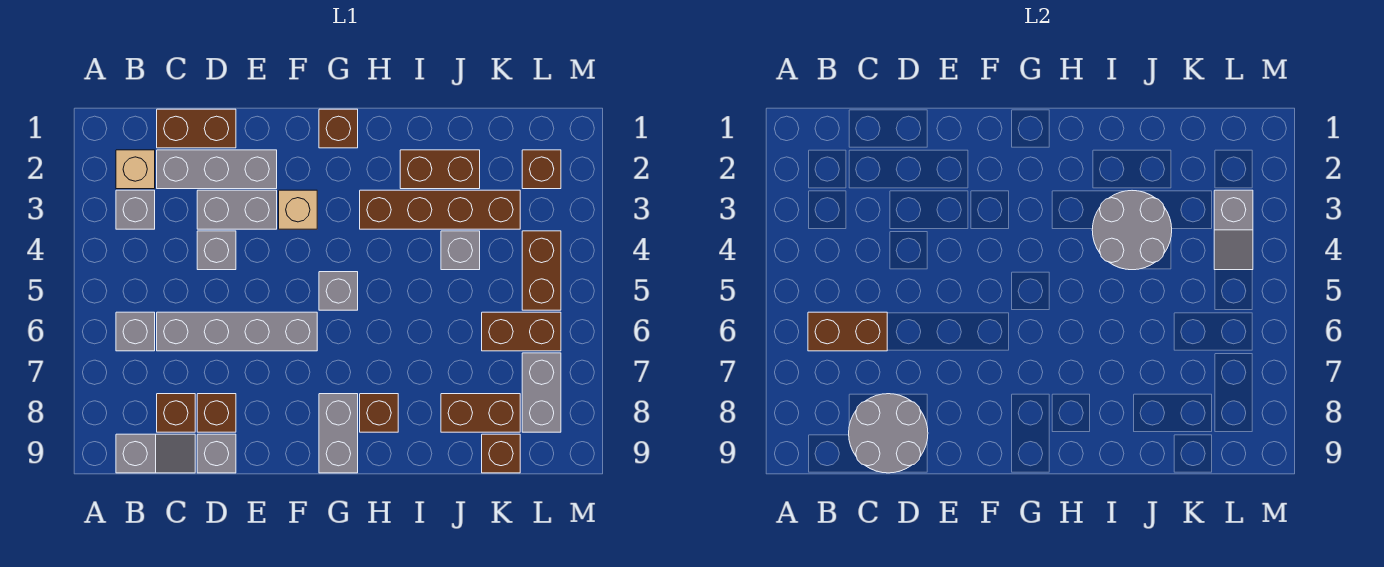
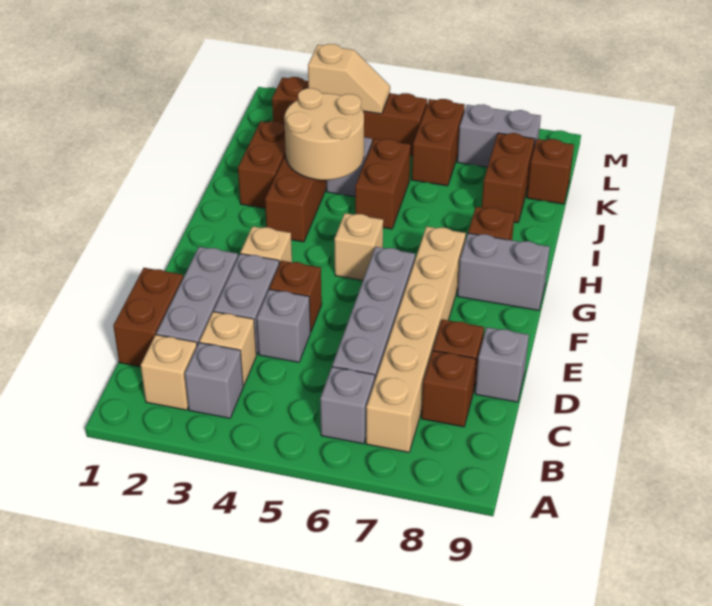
brown brick B6:C6 level 2 -> brown brick I5:J5 level 1
none -> tan brick B7:G7 level 1
grey slope B9:C9 level 1 top B -> none
none -> tan brick C3 level 1
grey round brick C8:D9 level 2 -> none
brown brick G1 level 1 -> brown brick E4 level 1
grey brick G5 level 1 -> tan brick G5 level 1
grey round brick I3:J4 level 2 -> tan round brick I3:J4 level 2
grey slope L3:L4 level 2 top 3 -> tan slope L3:L4 level 2 top 3

